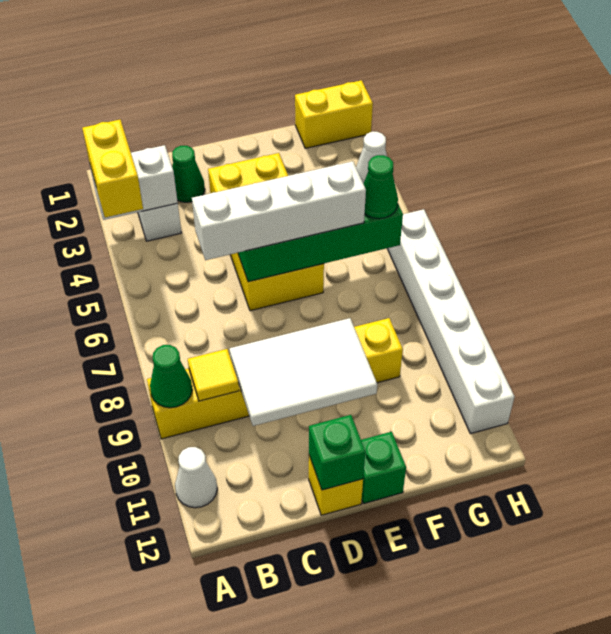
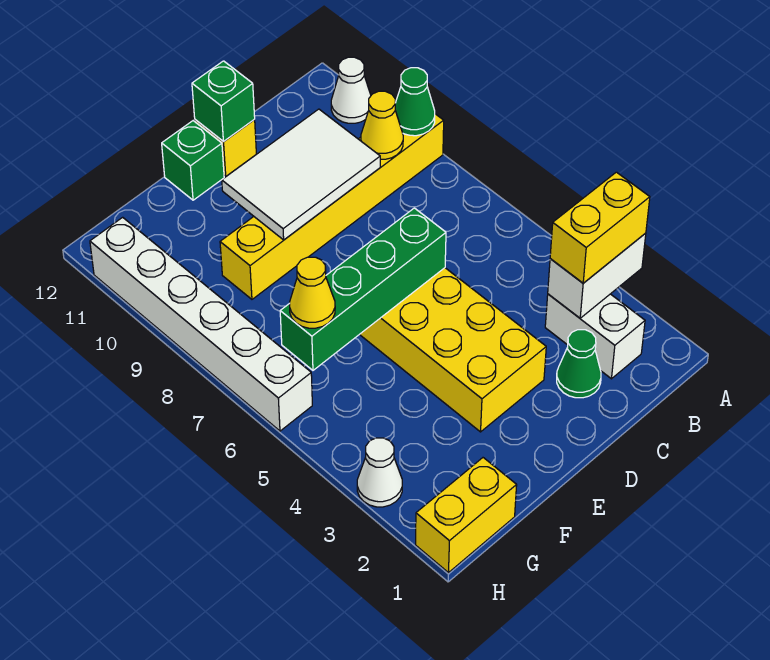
yellow brick A3:A4 level 3 -> yellow brick A3:B3 level 3
yellow tile B9 level 2 -> yellow cone B9 level 2
white brick C6:F6 level 3 -> none
green cone G6 level 3 -> yellow cone G6 level 3

